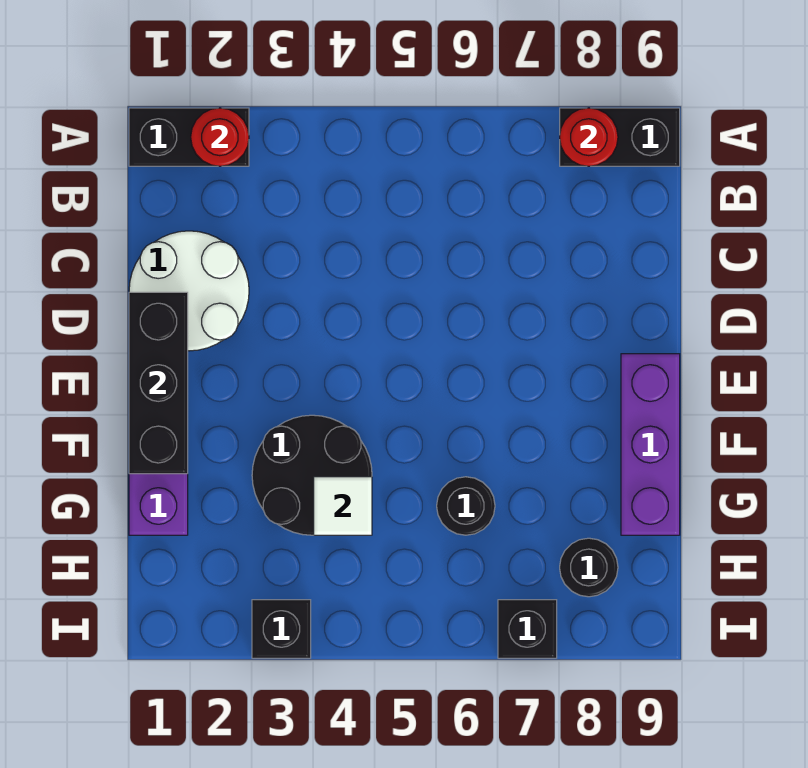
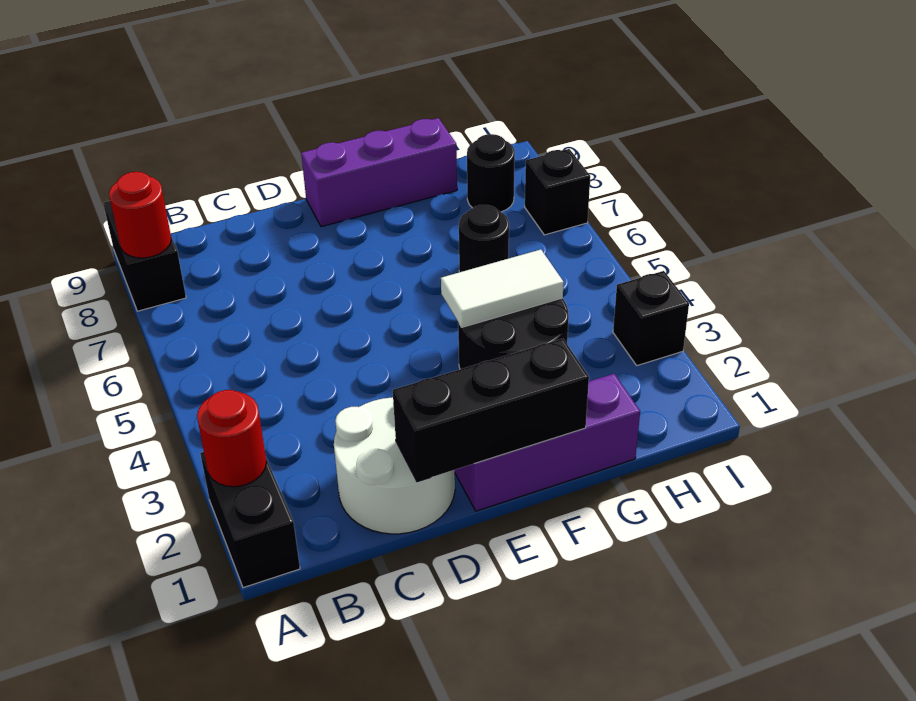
white tile G4 level 2 -> white tile F4:G4 level 2

